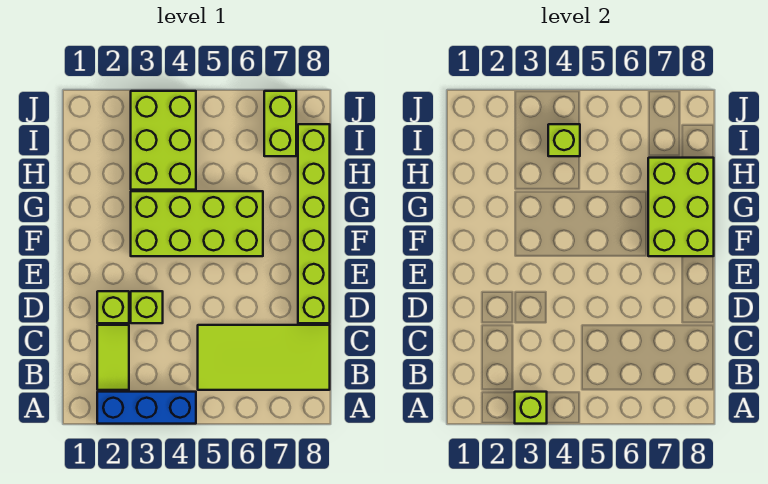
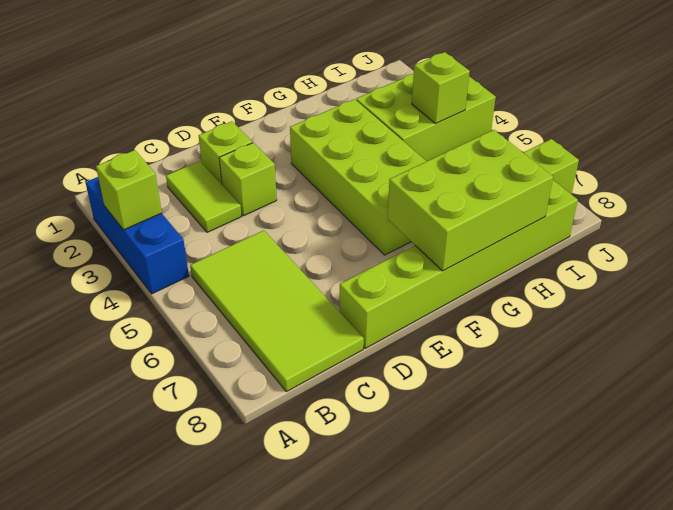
lime tile B2:C2 level 1 -> lime tile C2:C3 level 1

